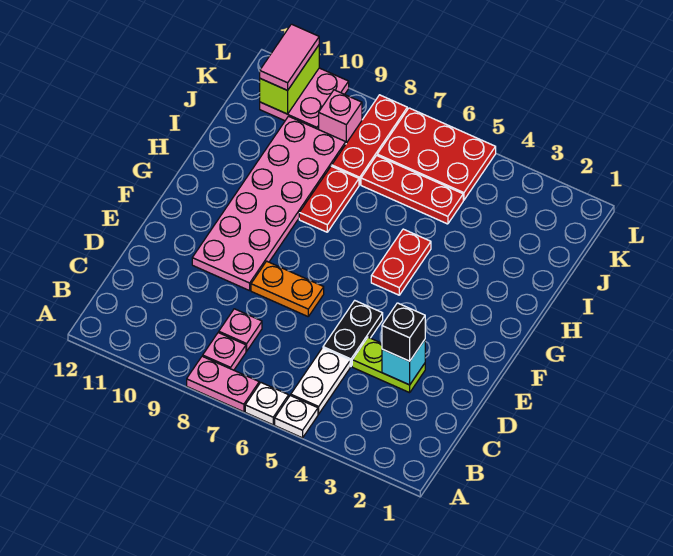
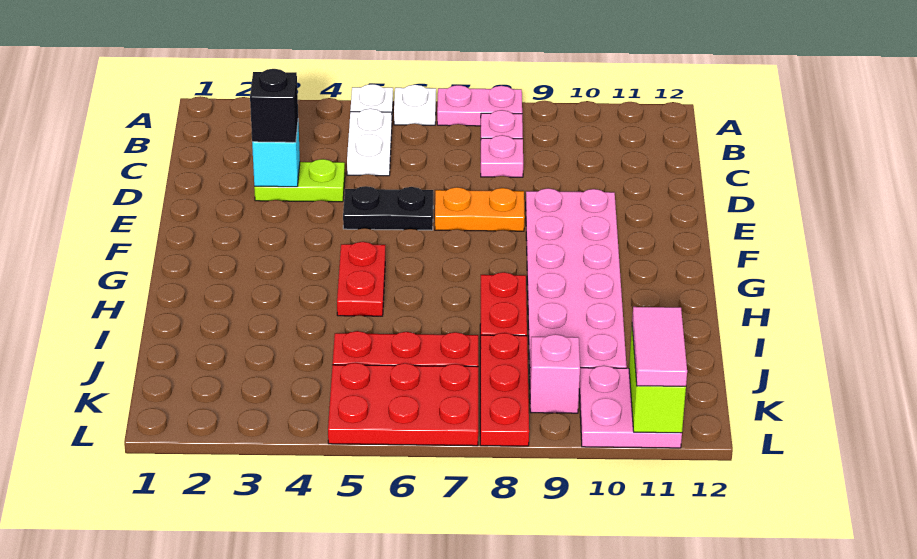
black plate D5:E5 level 1 -> black plate E5:E6 level 1

